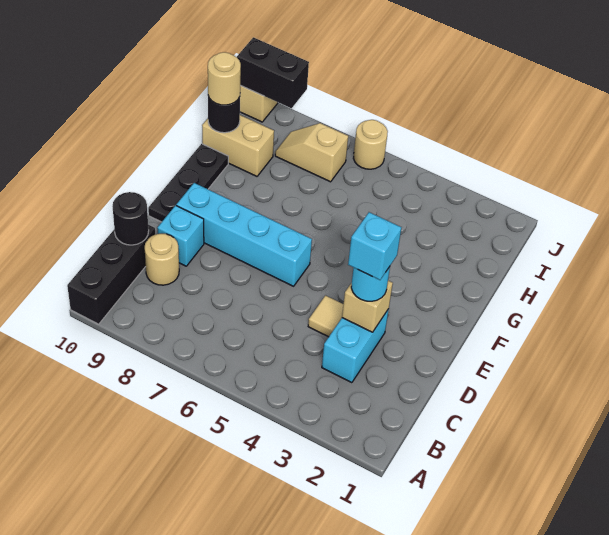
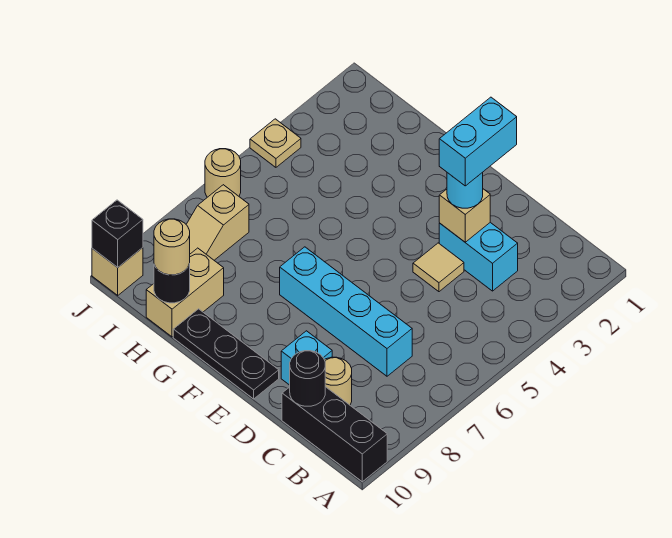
cyan brick D3 level 4 -> cyan brick D2:D3 level 4
cyan brick E6:E9 level 1 -> cyan brick C7:F7 level 1
none -> tan plate J4 level 1
black brick J9:J10 level 2 -> black brick J10 level 2

